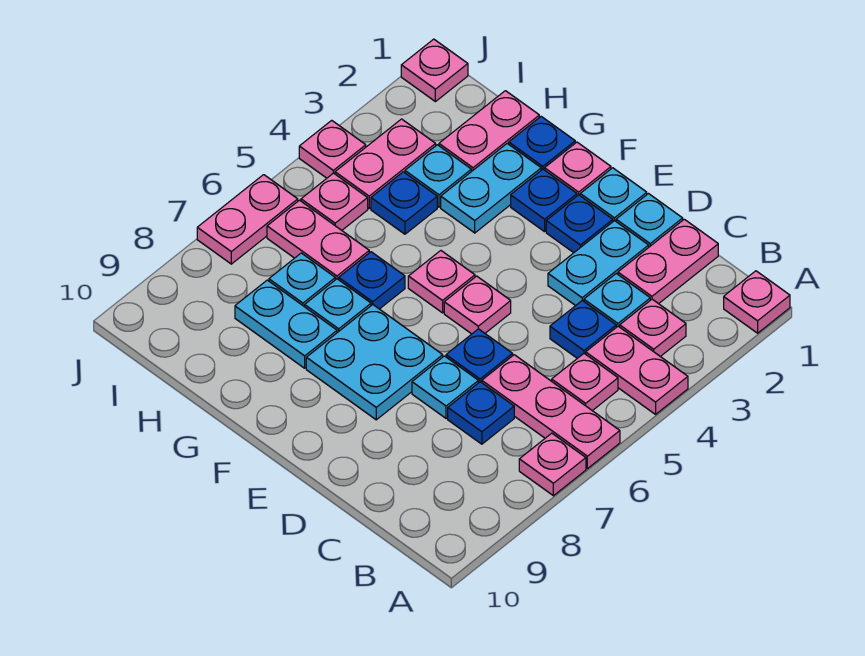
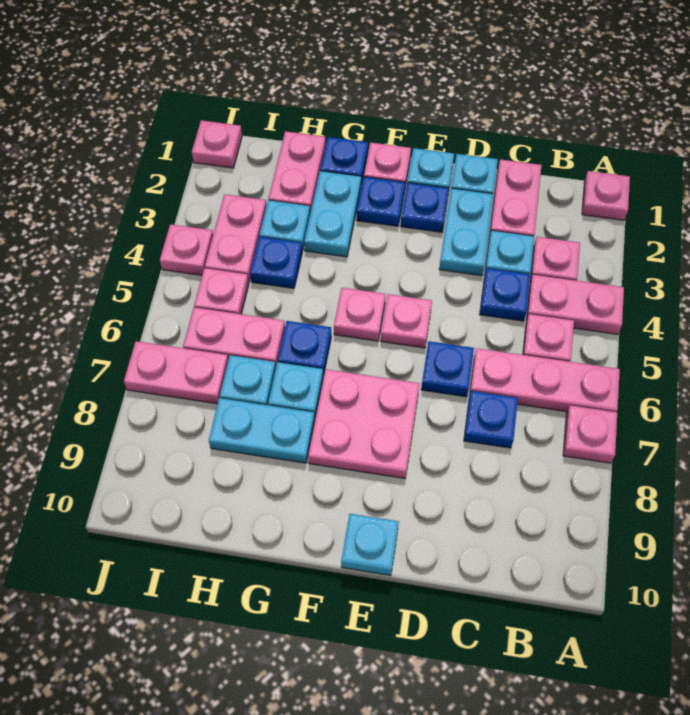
cyan plate D7 level 1 -> cyan plate E10 level 1
cyan plate E7:F8 level 1 -> pink plate E7:F8 level 1
pink plate J6:J7 level 1 -> pink plate I7:J7 level 1

